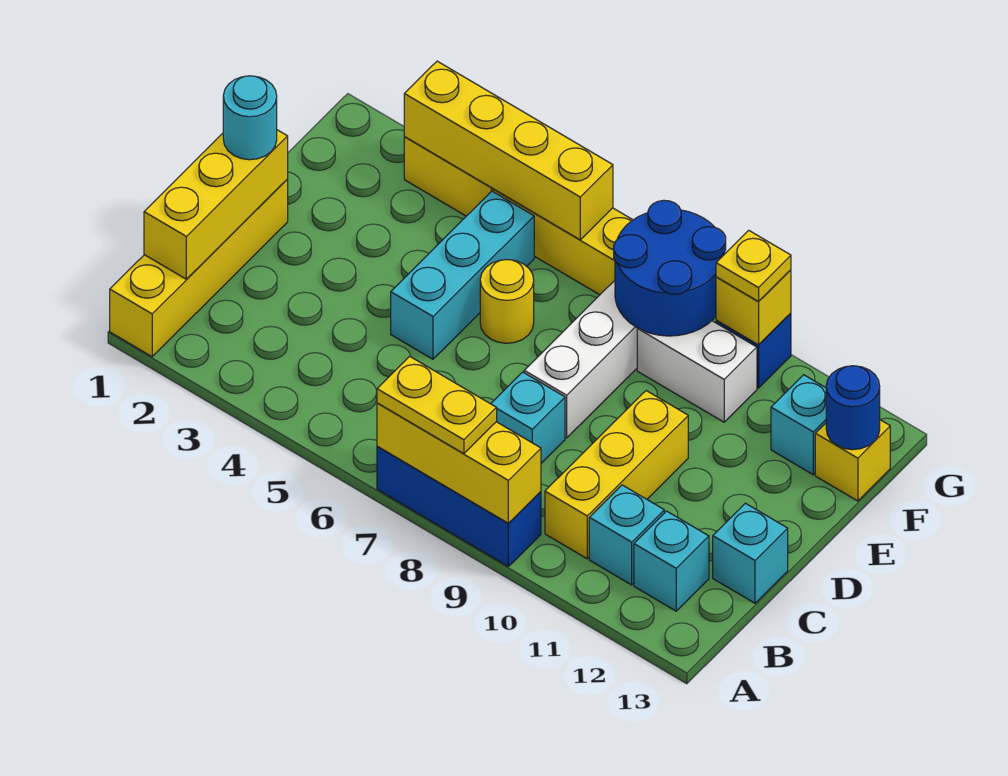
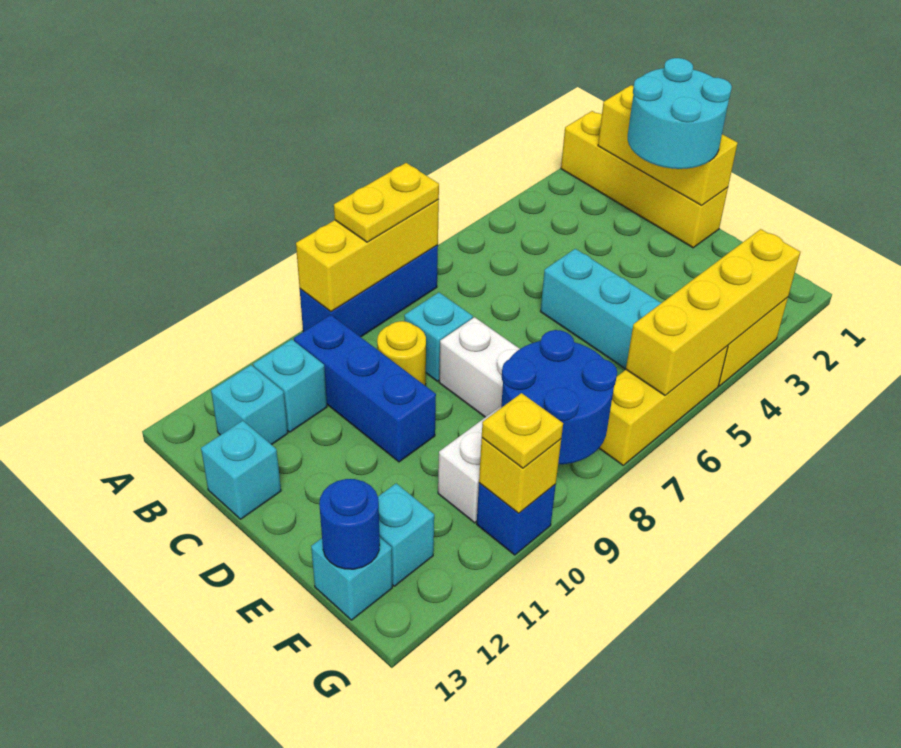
yellow brick B10:D10 level 1 -> blue brick B10:D10 level 1
cyan round brick D1 level 3 -> cyan round brick C1:D2 level 3
yellow round brick E6 level 1 -> yellow round brick C9 level 1
yellow brick F13 level 1 -> cyan brick F13 level 1

